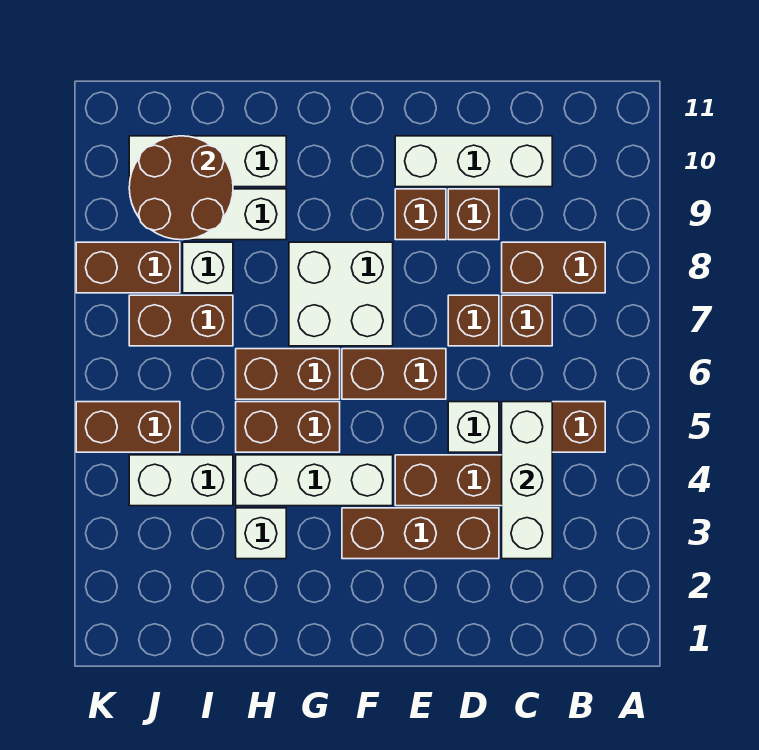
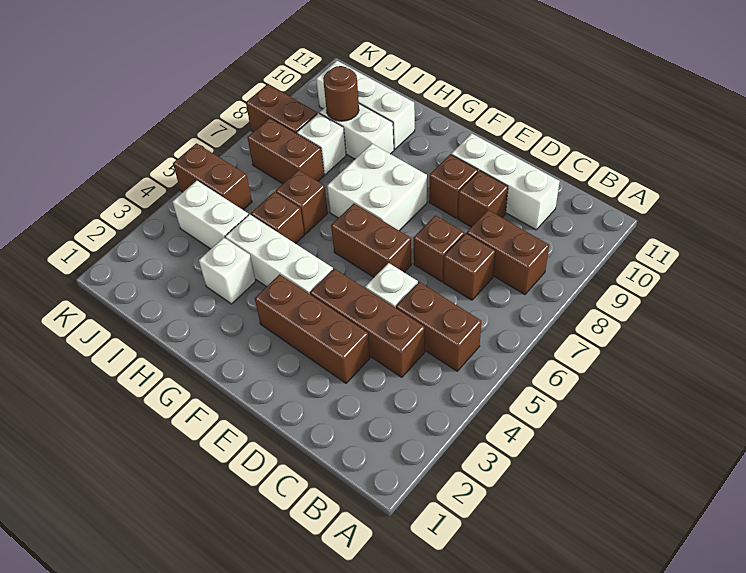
white brick C3:C5 level 2 -> none
brown brick G5:H5 level 1 -> brown brick H5 level 1
brown brick G6:H6 level 1 -> brown brick H6 level 1
brown round brick I9:J10 level 2 -> brown round brick I9 level 2

